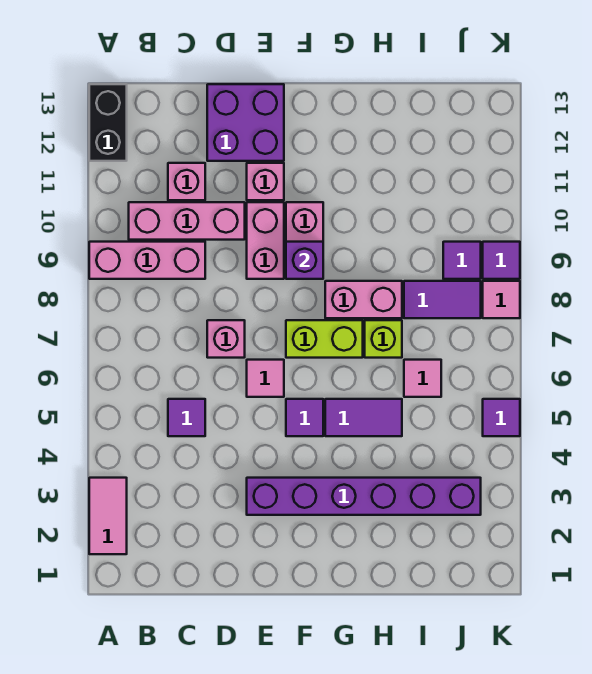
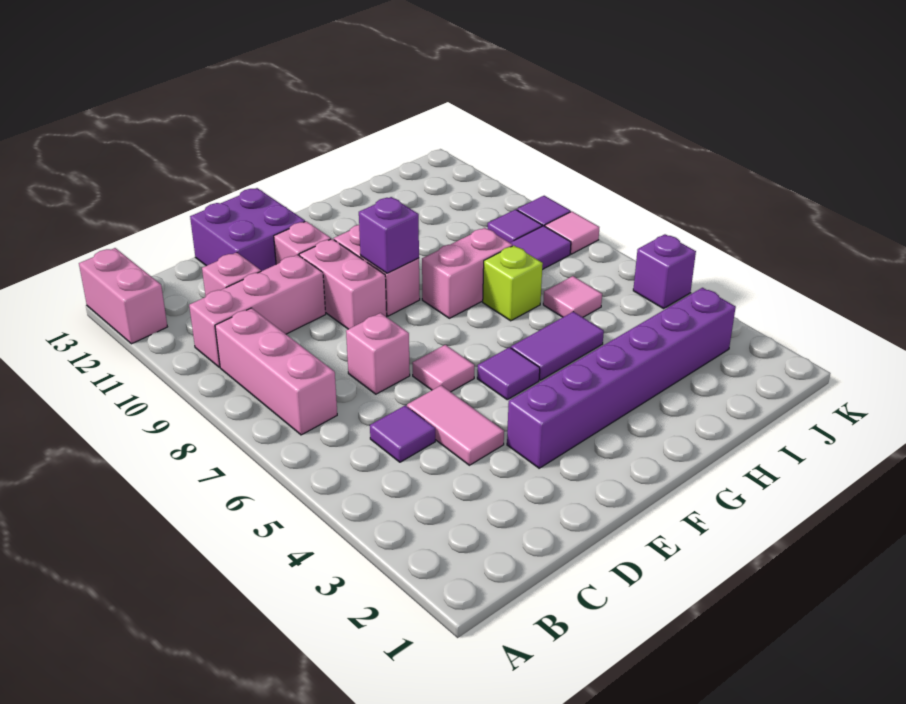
pink tile A2:A3 level 1 -> pink tile D4:D5 level 1
pink brick A9:C9 level 1 -> pink brick B7:B9 level 1
black brick A12:A13 level 1 -> pink brick A12:A13 level 1
lime brick F7:G7 level 1 -> none
purple tile K5 level 1 -> purple brick K5 level 1

